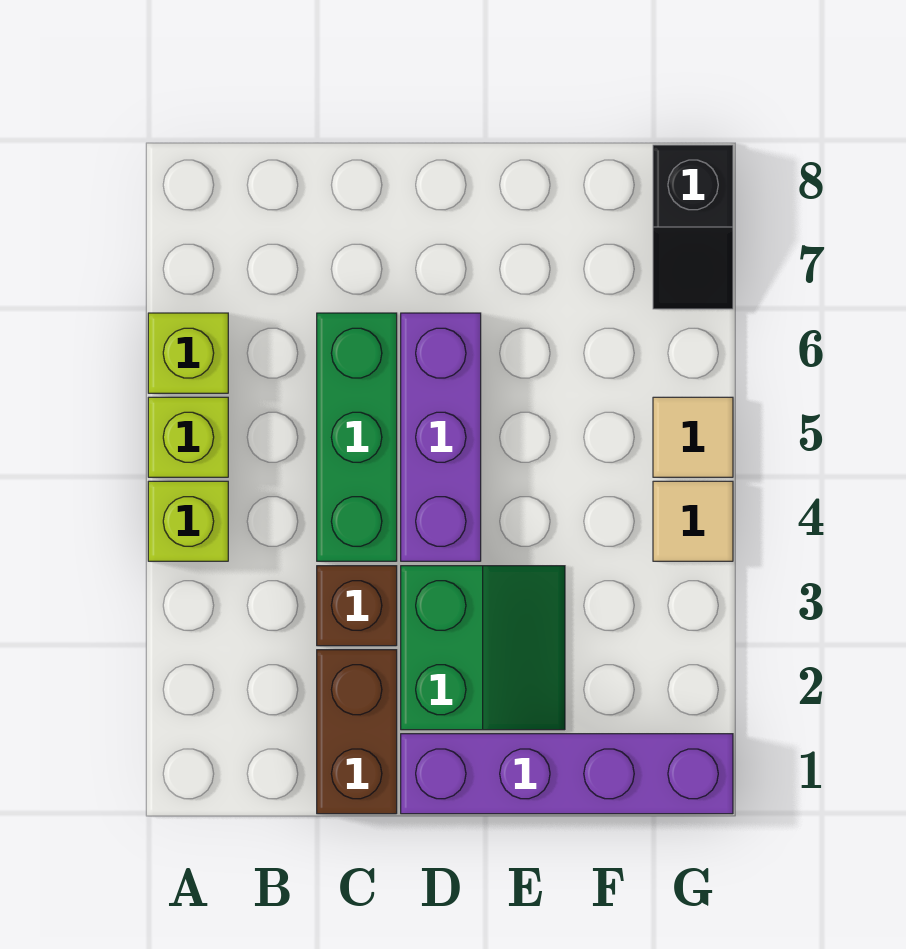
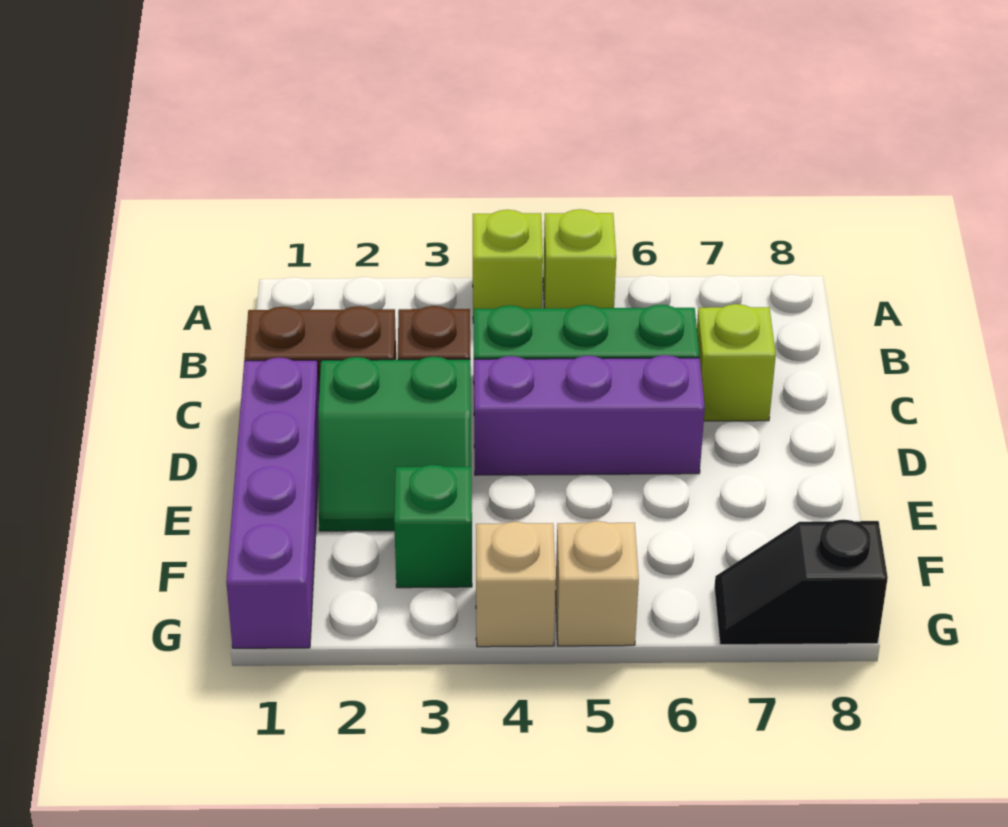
lime brick A6 level 1 -> lime brick C7 level 1
none -> green brick F3 level 1
tan tile G4 level 1 -> tan brick G4 level 1
tan tile G5 level 1 -> tan brick G5 level 1

